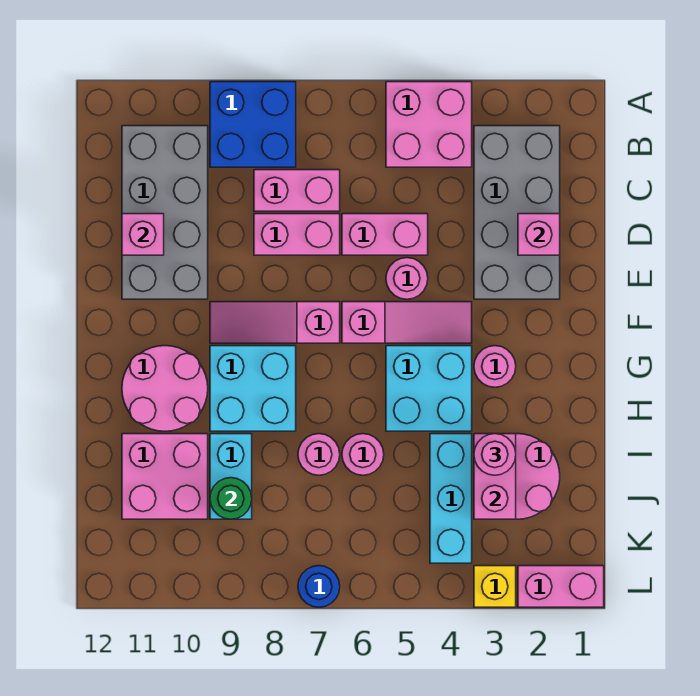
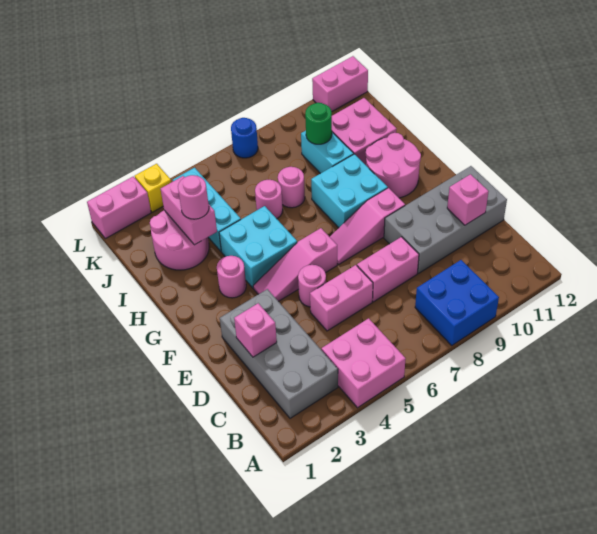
grey brick B10:E11 level 1 -> grey brick D9:E12 level 1
pink brick C7:C8 level 1 -> pink brick L11:L12 level 1
pink slope F7:F9 level 1 top 7 -> pink slope F7:F9 level 1 top 9

